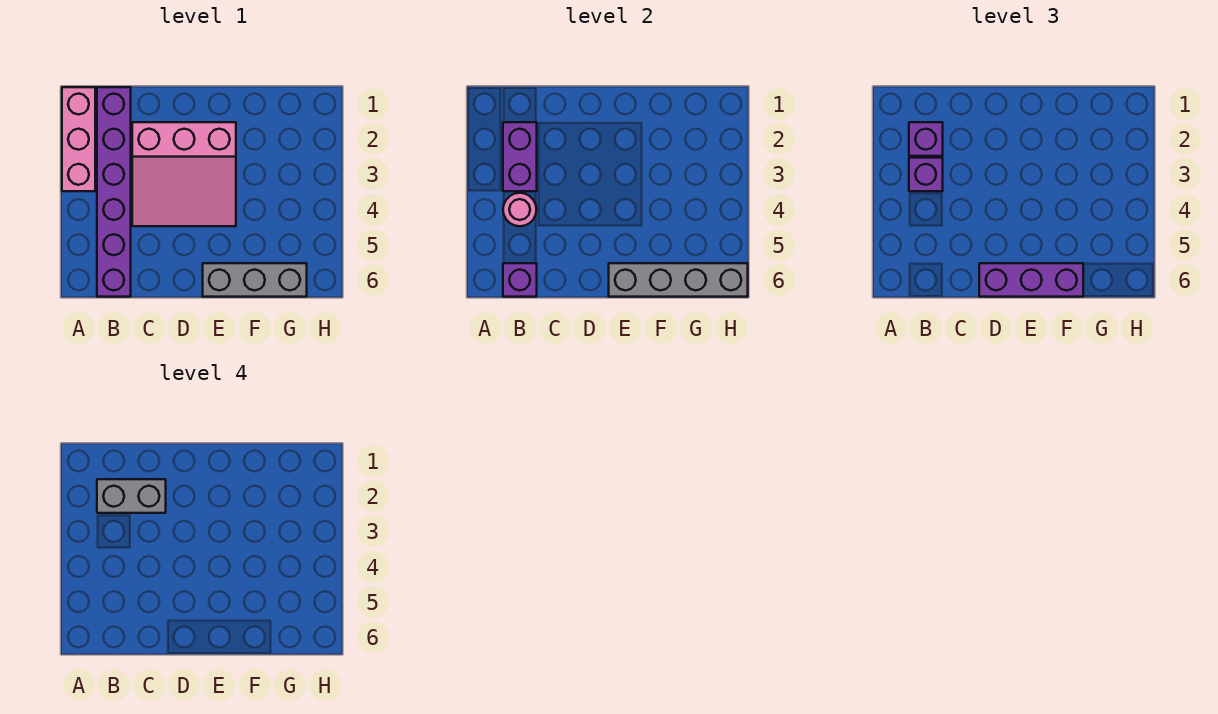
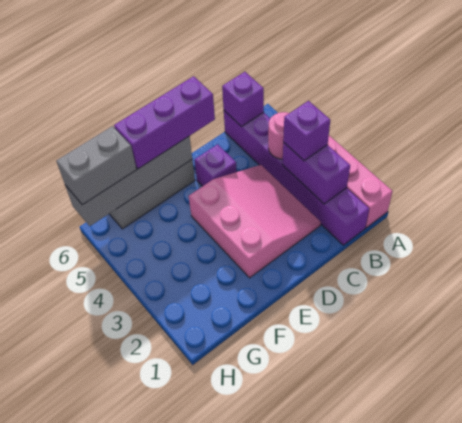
purple brick B2 level 3 -> purple brick D5 level 1
grey brick B2:C2 level 4 -> grey brick G6:H6 level 3
pink slope C2:E4 level 1 top 2 -> pink slope C2:E4 level 1 top E

